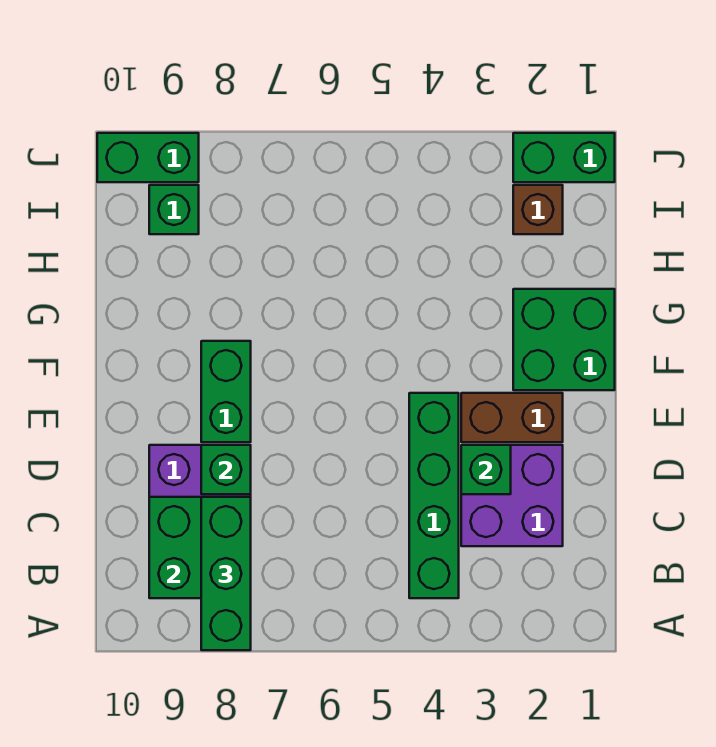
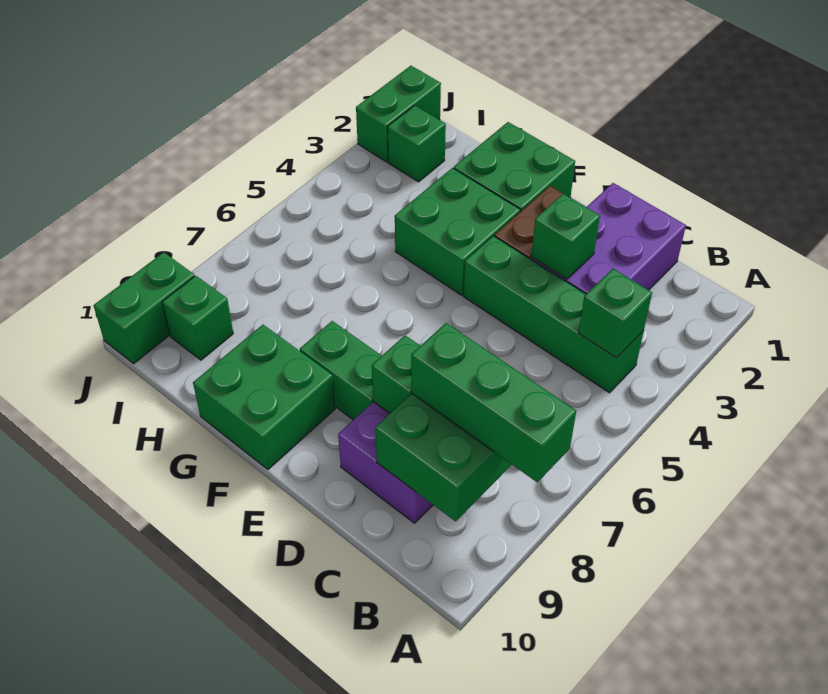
none -> green brick B4 level 2
purple brick C2:D3 level 1 -> purple brick C1:D3 level 1
none -> green brick F3:G4 level 1
none -> green brick F9:G10 level 1
brown brick I2 level 1 -> green brick I2 level 1

